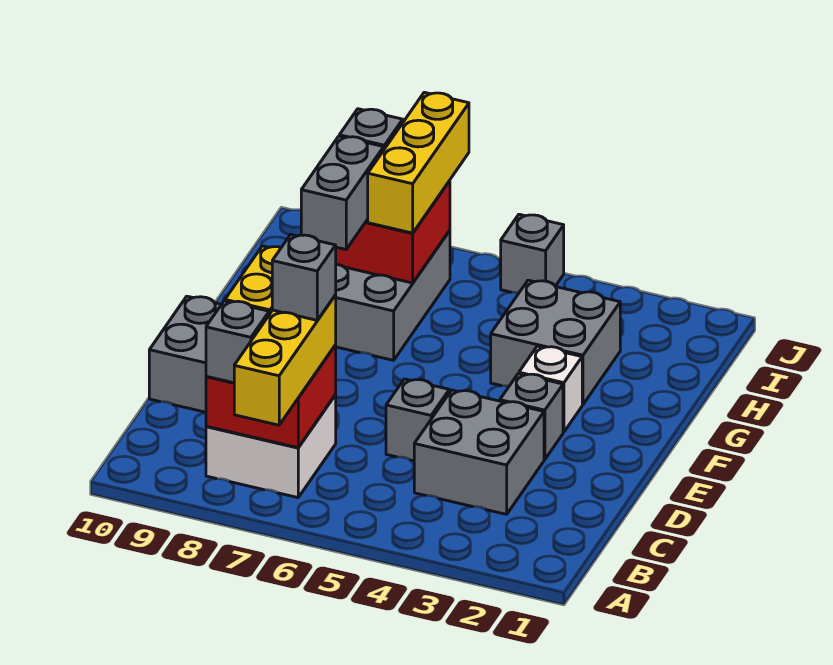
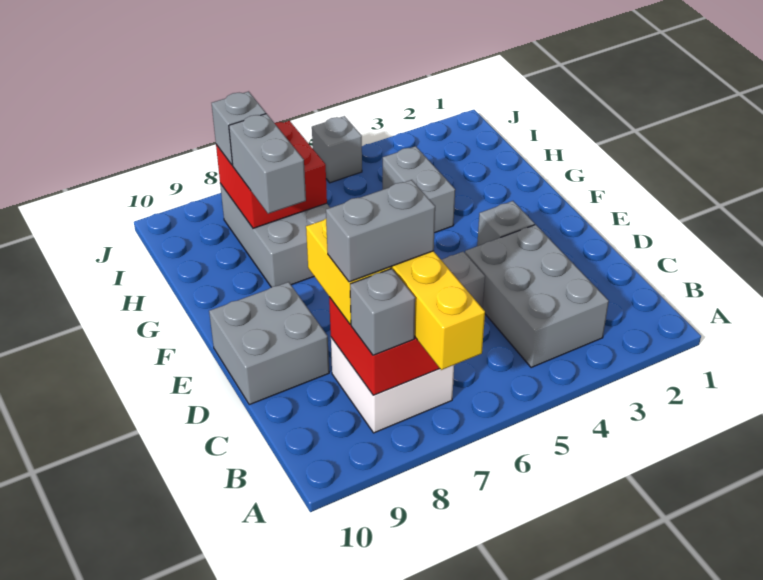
grey brick C3:D4 level 1 -> grey brick B3:D4 level 1
grey brick C7 level 4 -> grey brick C7:C8 level 4
white brick F3 level 1 -> none
grey brick G3:H4 level 1 -> grey brick G4:H4 level 1
yellow brick H7:J7 level 3 -> none

